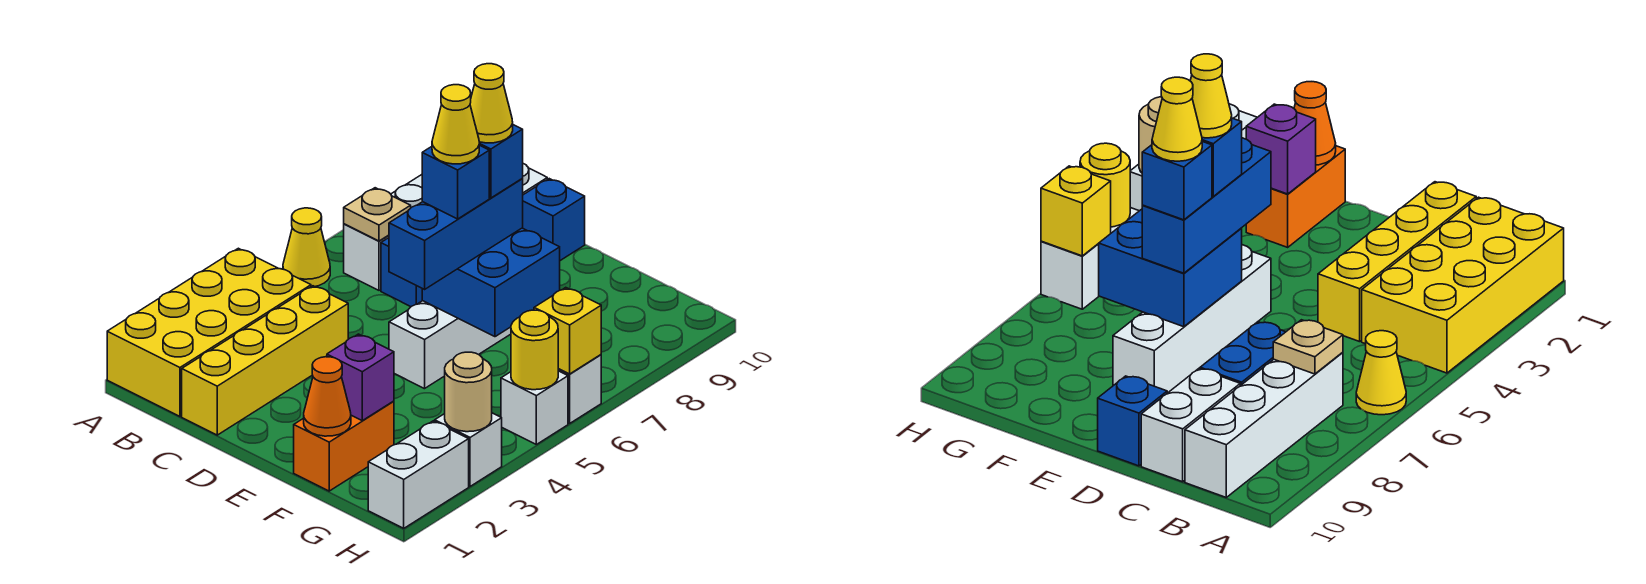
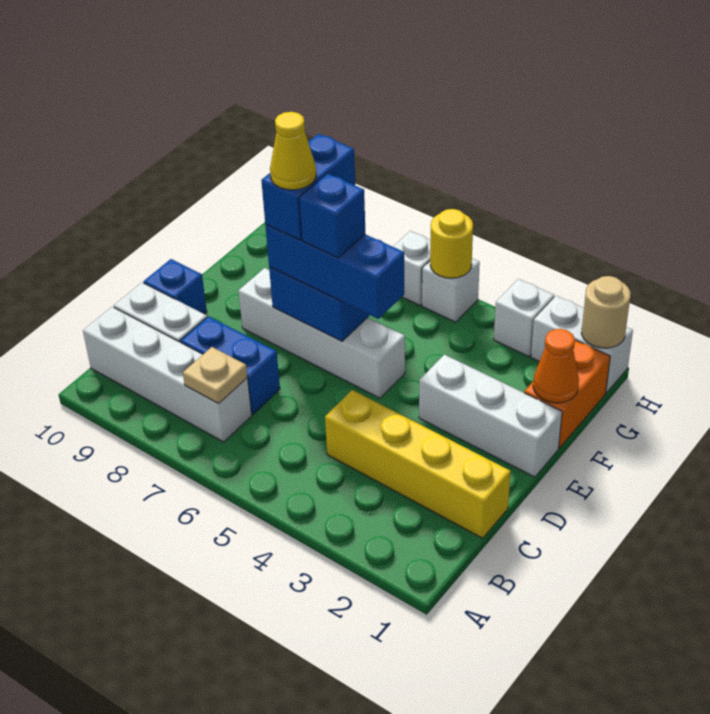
yellow brick A1:B4 level 1 -> none
yellow cone A6 level 1 -> none
none -> white brick E1:E3 level 1
yellow cone E6 level 5 -> none
blue brick E7 level 4 -> blue brick E7:F7 level 4
orange brick F1:F2 level 1 -> orange brick F1:G1 level 1
purple brick F2 level 2 -> none
tan round brick H3 level 2 -> tan round brick H1 level 2
yellow brick H6 level 2 -> none

